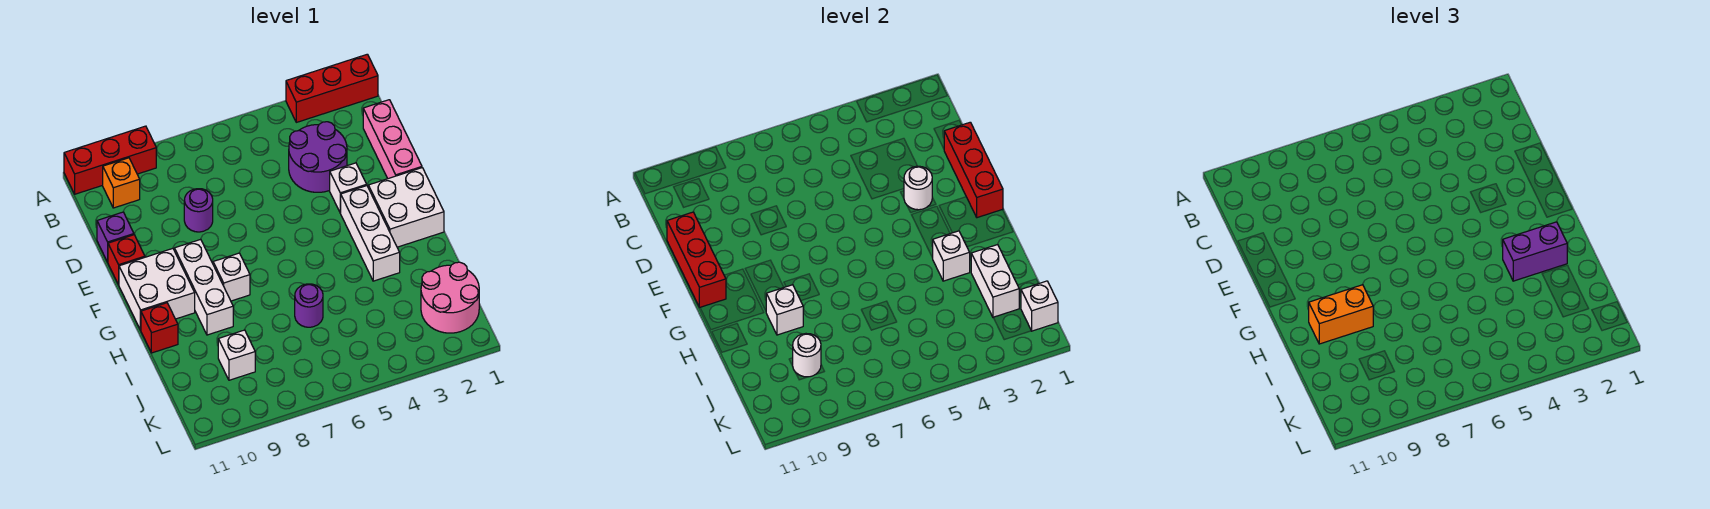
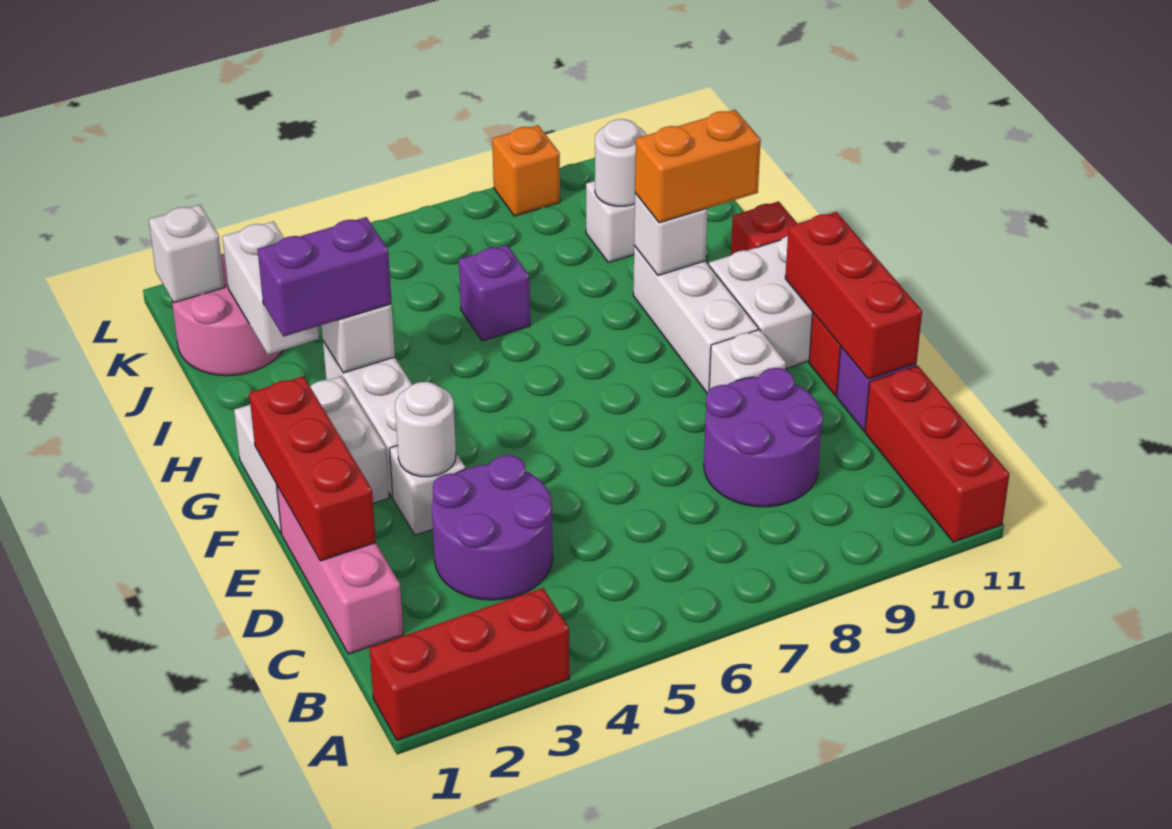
red brick A9:A11 level 1 -> red brick A11:C11 level 1
orange brick B10 level 1 -> orange brick L8 level 1
purple round brick D8 level 1 -> purple round brick C8:D9 level 1
white brick G8 level 1 -> white brick E9 level 1
purple round brick I6 level 1 -> purple brick I6 level 1

